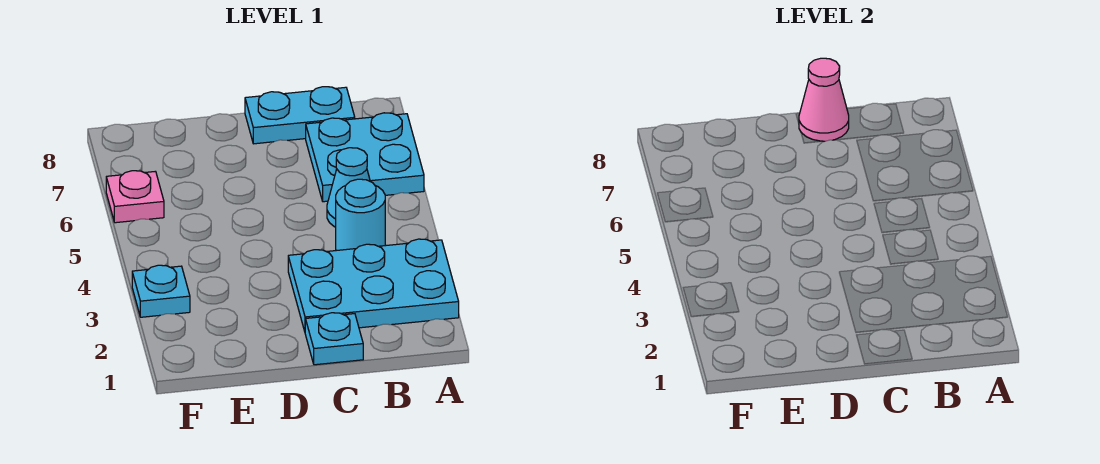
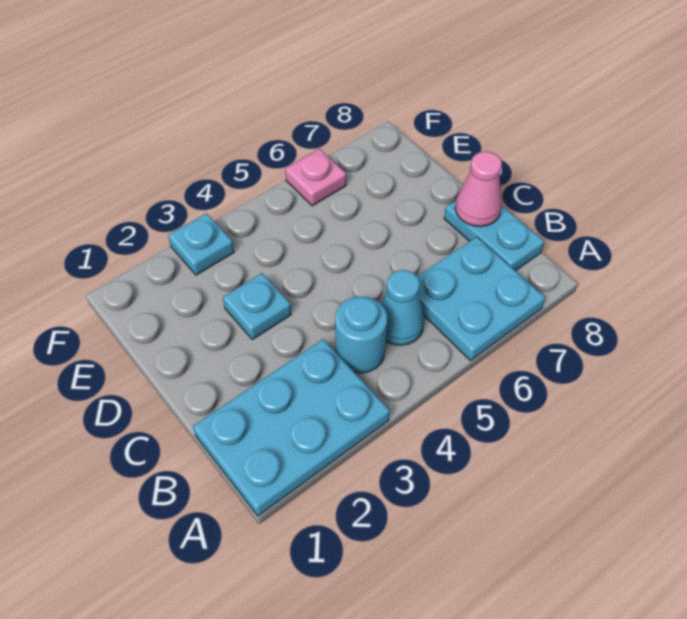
cyan plate A2:C3 level 1 -> cyan plate A1:B3 level 1
cyan plate C1 level 1 -> cyan plate D3 level 1

